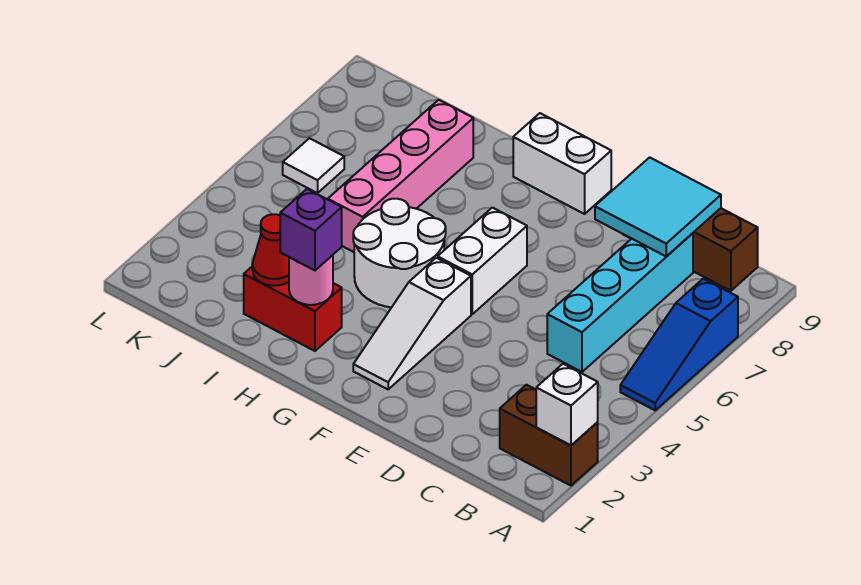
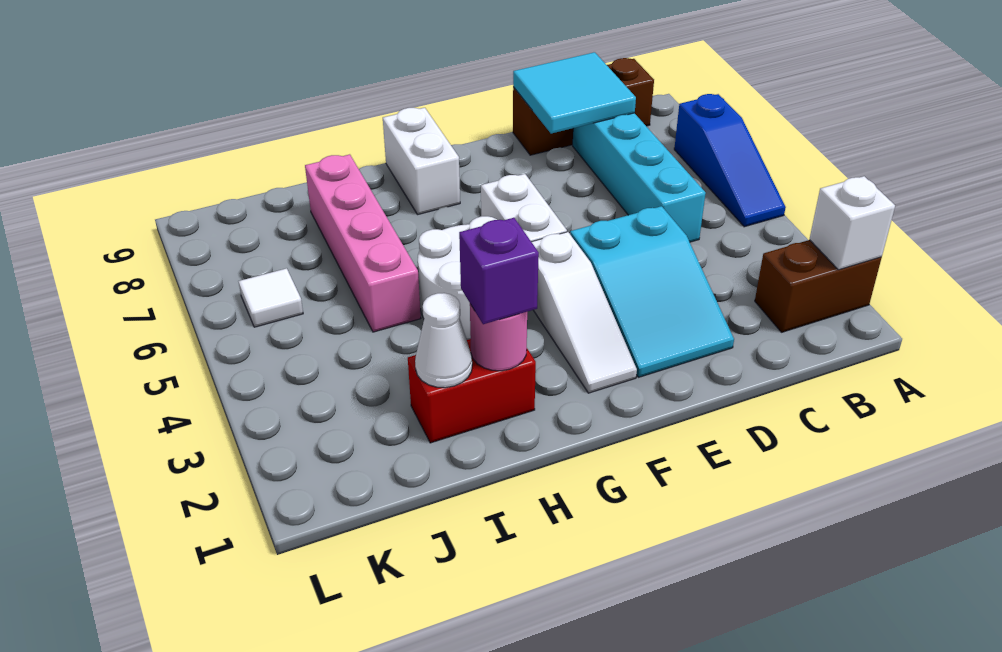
none -> cyan slope D2:E4 level 1 top 4
white brick F9:G9 level 1 -> white brick G8:G9 level 1
red cone I2 level 2 -> white cone I2 level 2

